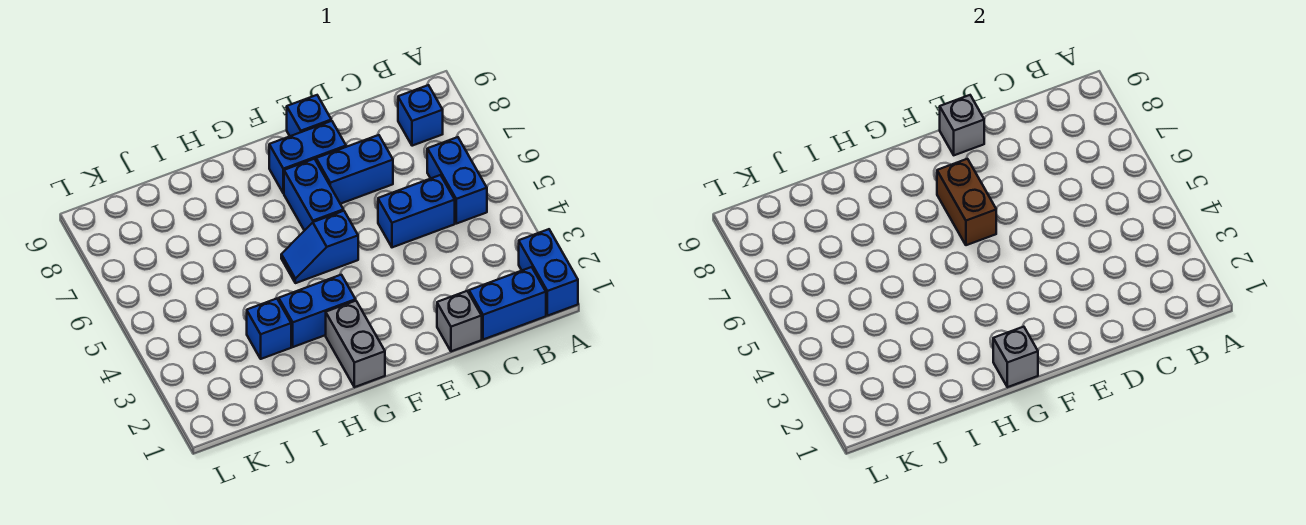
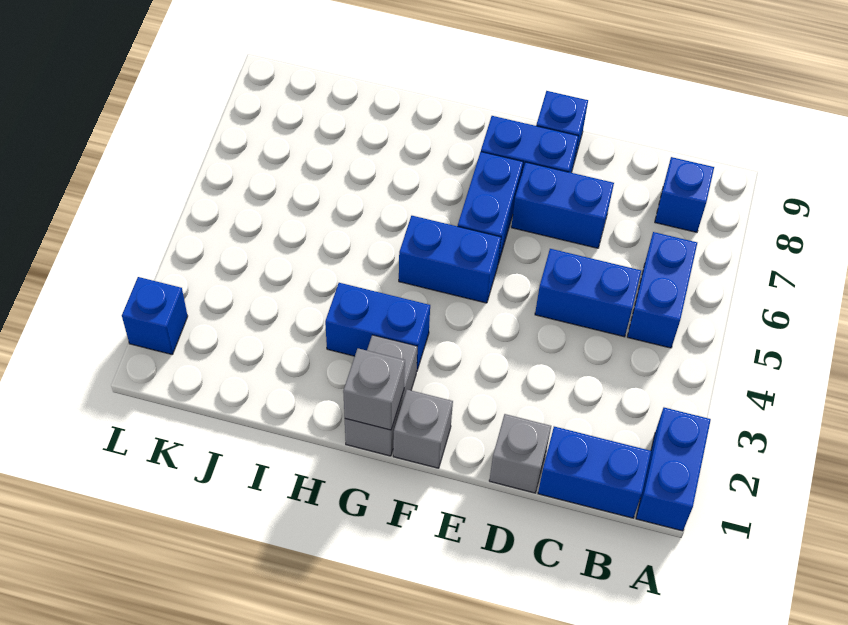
grey brick E9 level 2 -> grey brick F1 level 1
blue slope F5:G5 level 1 top F -> blue brick F5:G5 level 1
brown brick F6:F7 level 2 -> none
blue brick I3 level 1 -> blue brick L2 level 1

